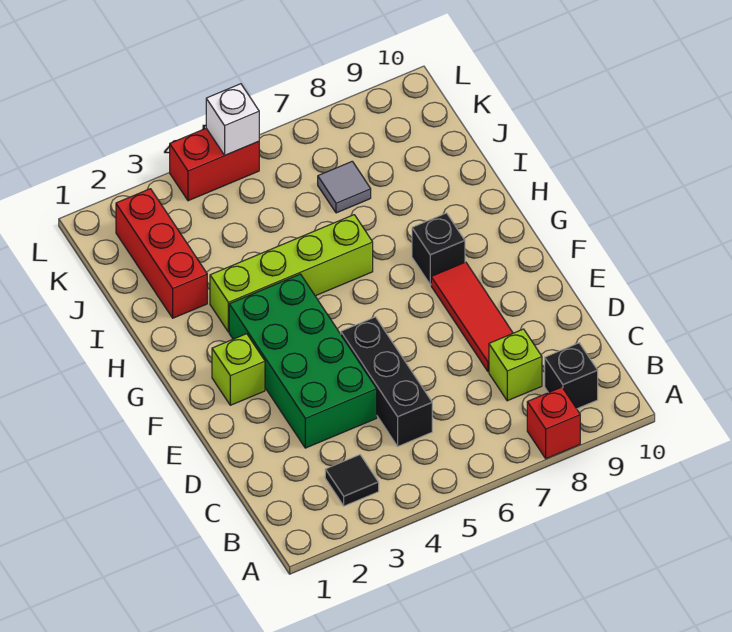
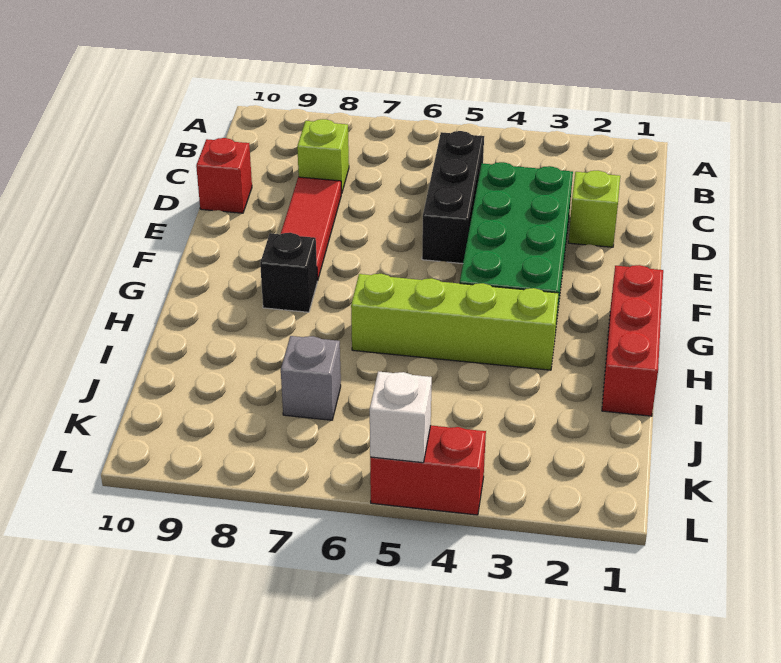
red brick A8 level 1 -> red brick D10 level 1
black tile B3 level 1 -> none
black brick B9 level 1 -> none
lime brick F2 level 1 -> lime brick D2 level 1
red brick I2:K2 level 1 -> red brick G1:I1 level 1
grey tile J7 level 1 -> grey brick J7 level 1

